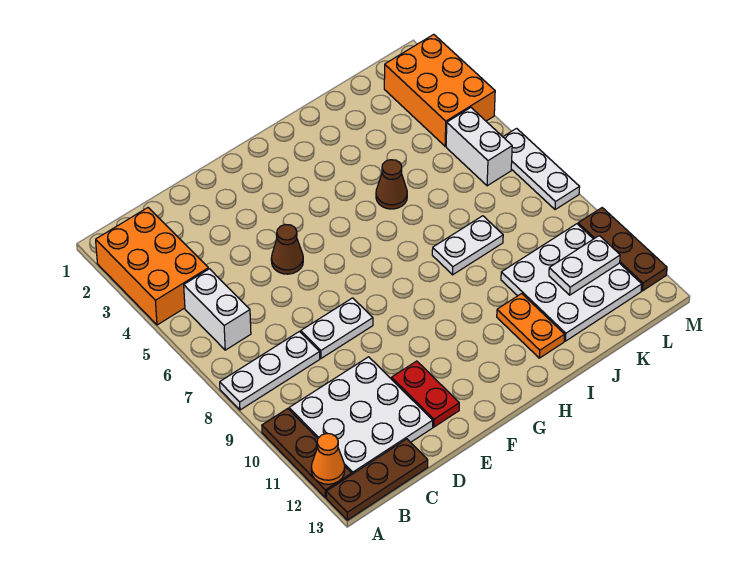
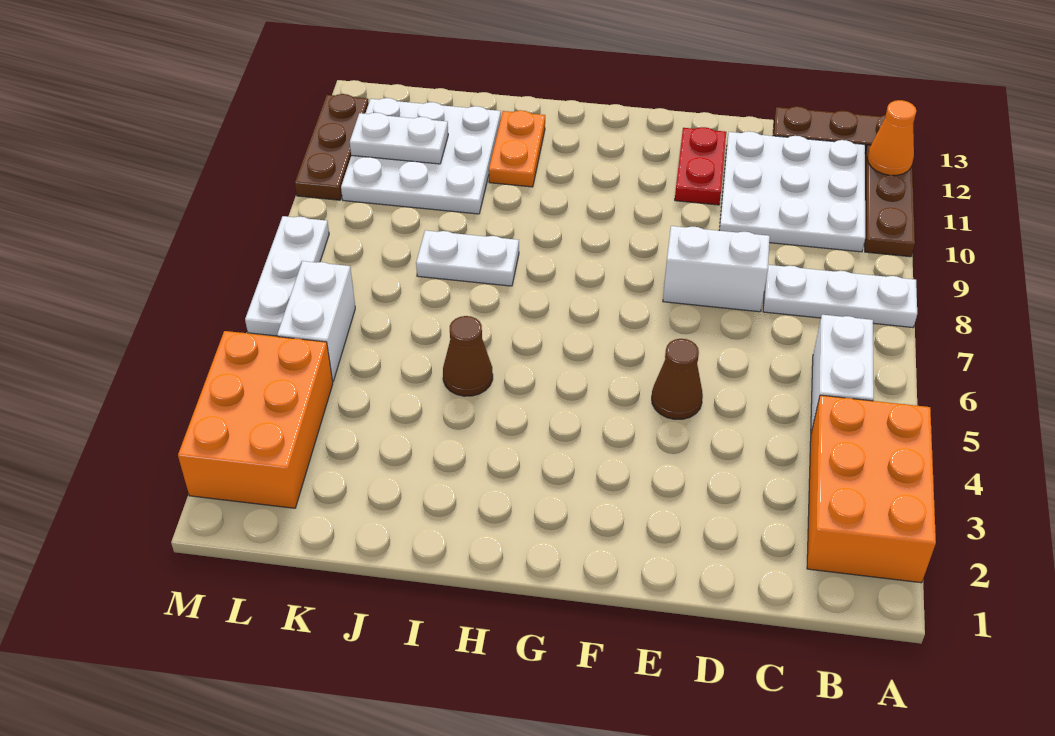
white plate D8:E8 level 1 -> white brick D8:E8 level 1

